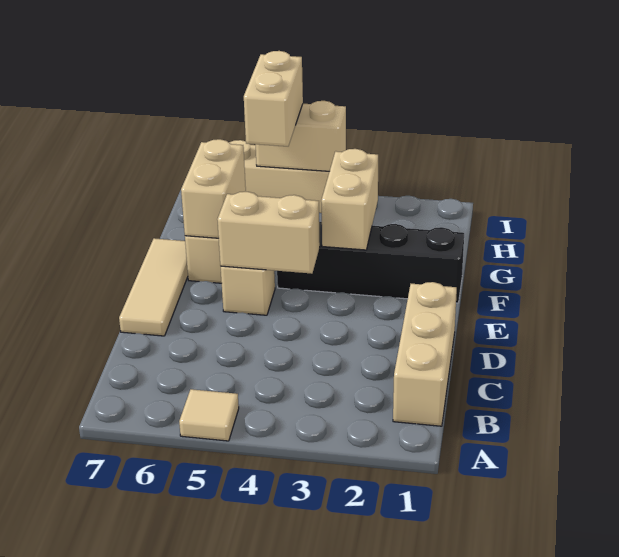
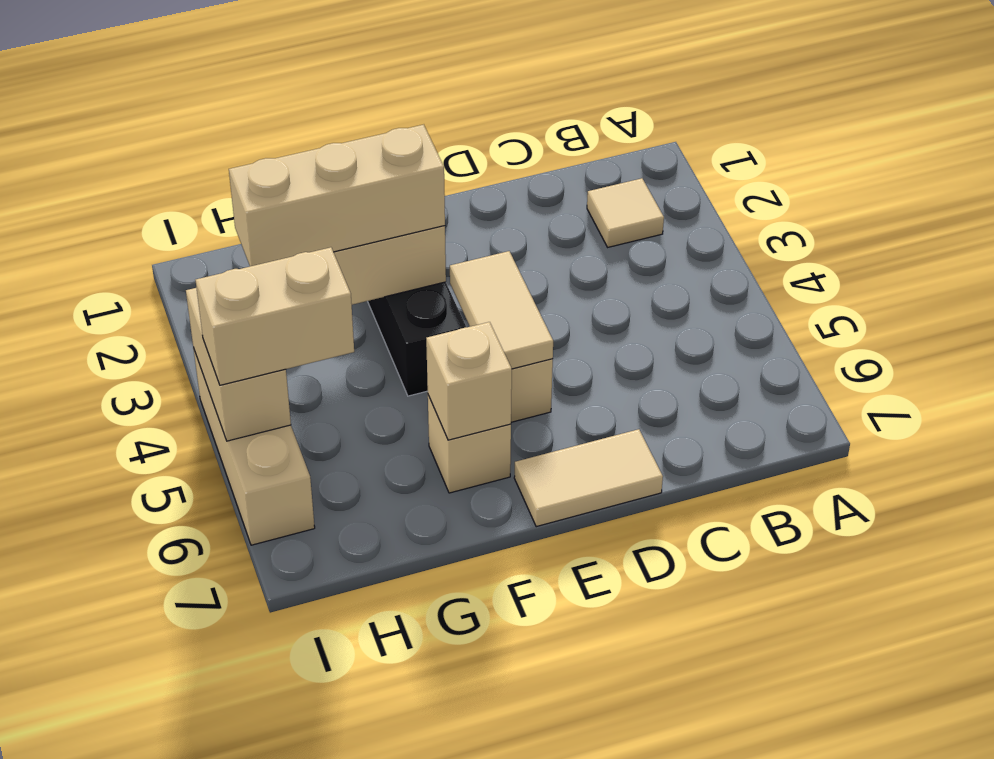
tan tile A5 level 1 -> tan tile B2 level 1
tan brick B1:D1 level 1 -> tan brick F3:H3 level 3
tan tile D7:F7 level 1 -> tan tile D7:E7 level 1
tan brick E4:E5 level 2 -> tan tile E4:E5 level 2
tan brick F6:G6 level 2 -> tan brick F6 level 2

